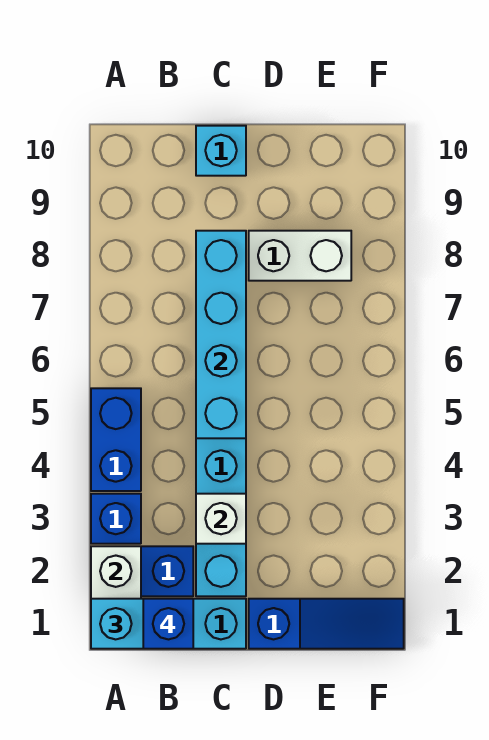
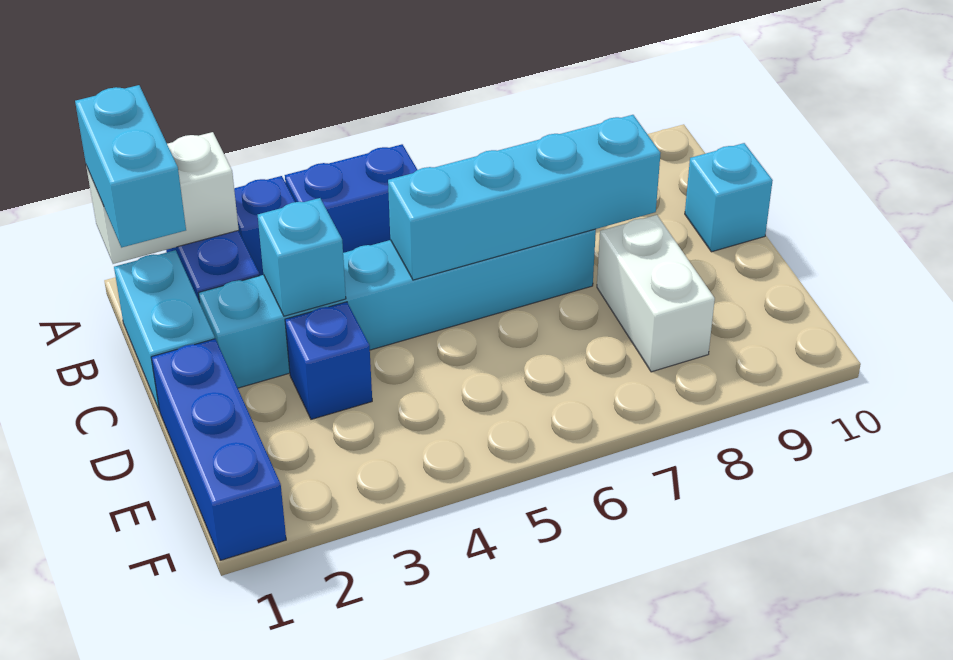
blue brick B1 level 4 -> blue brick D3 level 1
white brick C3 level 2 -> cyan brick C3 level 2
blue slope D1:F1 level 1 top D -> blue brick D1:F1 level 1

